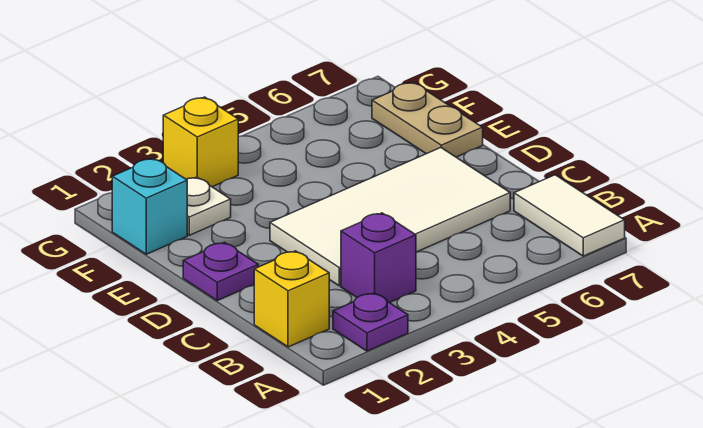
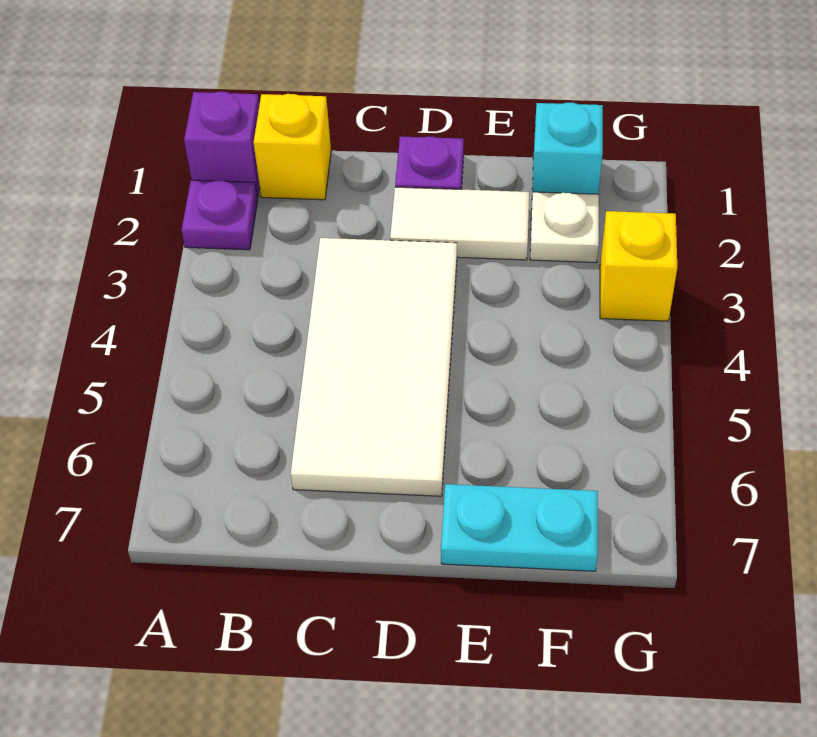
white tile A7:B7 level 1 -> white tile D2:E2 level 1
purple brick B3 level 1 -> purple brick A1 level 1
tan plate E7:F7 level 1 -> cyan plate E7:F7 level 1

